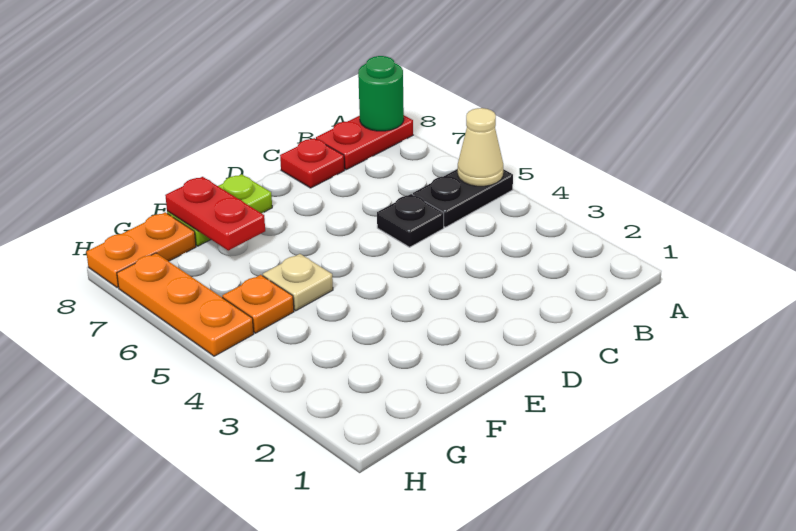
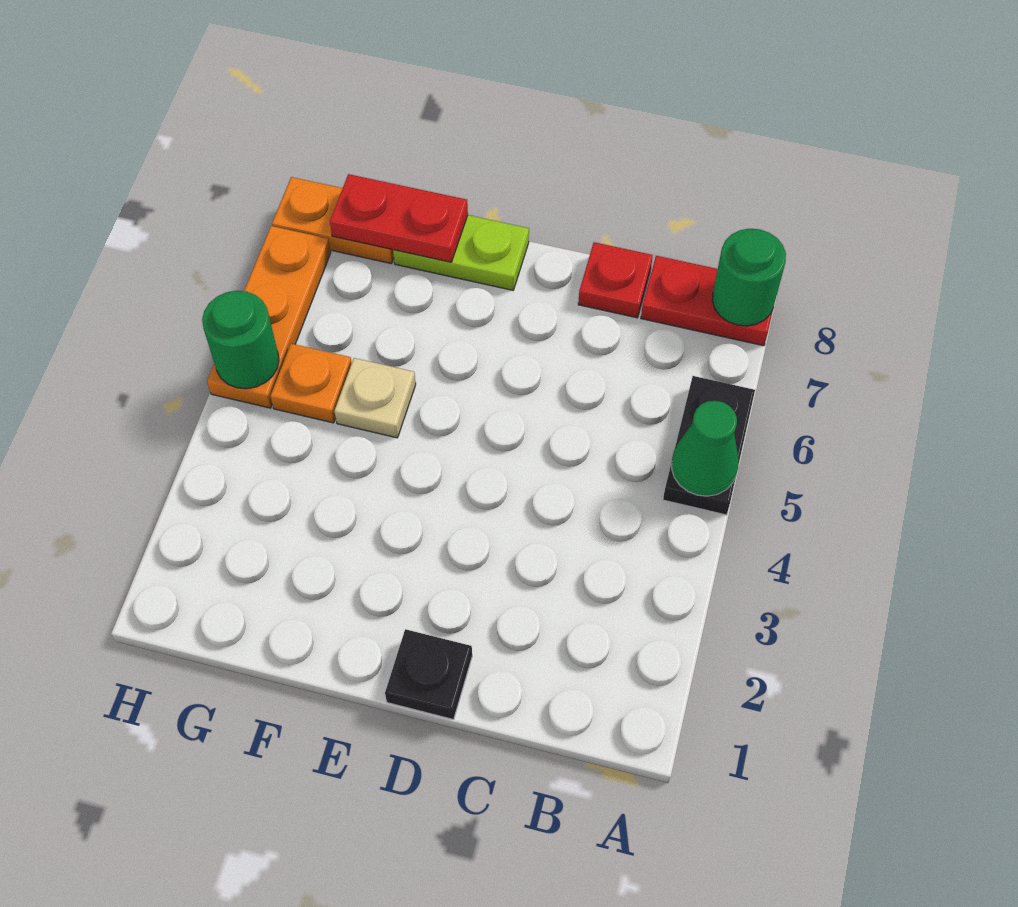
black plate A5:B5 level 1 -> black plate A5:A6 level 1
tan cone A5 level 2 -> green cone A5 level 2
black plate C5 level 1 -> black plate D1 level 1
red plate F7:F8 level 2 -> red plate F8:G8 level 2
none -> green round brick H5 level 2

